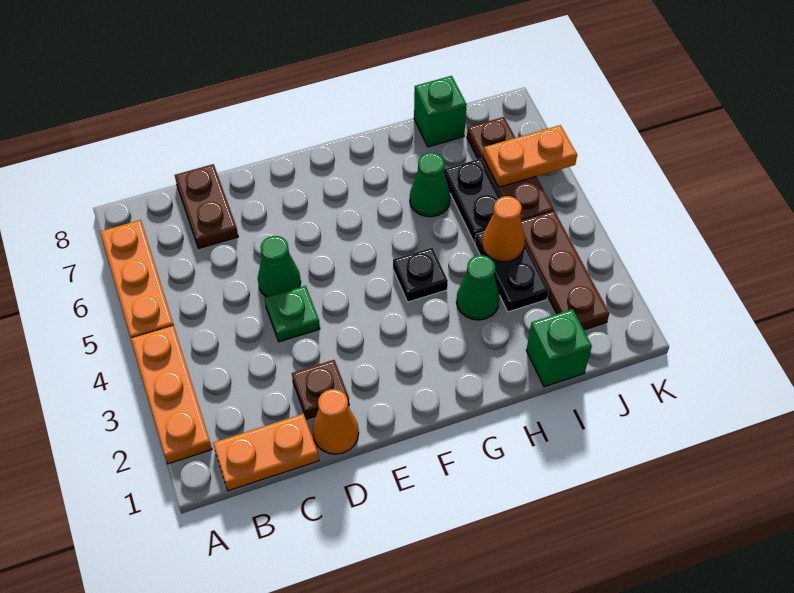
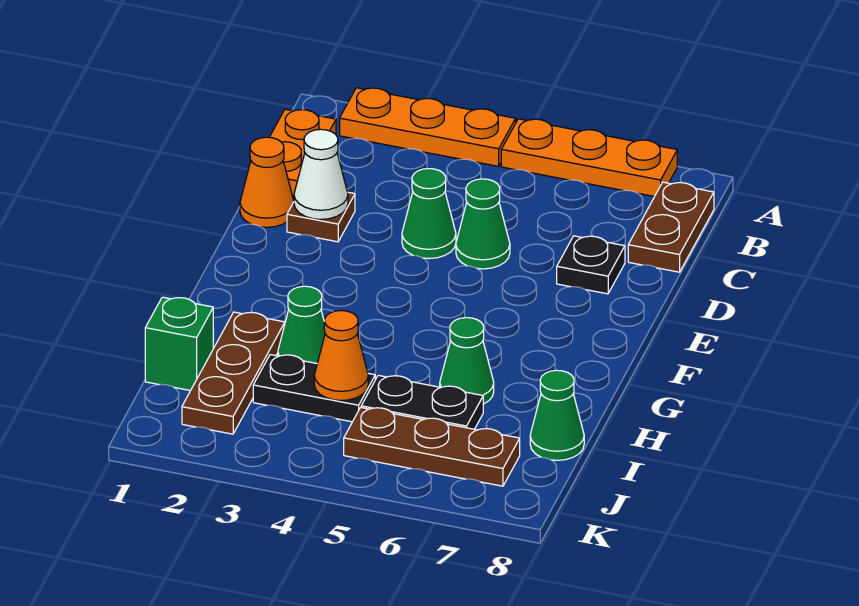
brown plate C7:C8 level 1 -> brown plate B8:C8 level 1
none -> white cone D2 level 2
green plate D4 level 1 -> green cone D4 level 1
black plate G4 level 1 -> black plate D7 level 1
green brick I8 level 1 -> green cone I8 level 1
brown plate J2:J4 level 1 -> brown plate H2:J2 level 1
orange plate J6:K6 level 2 -> none

